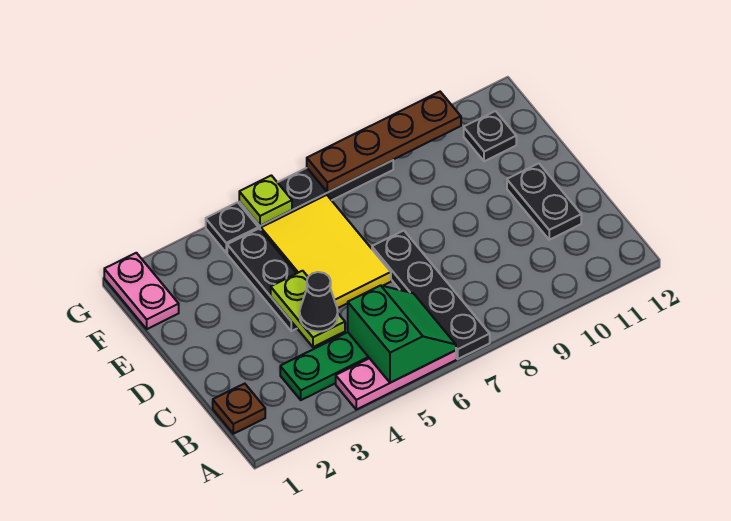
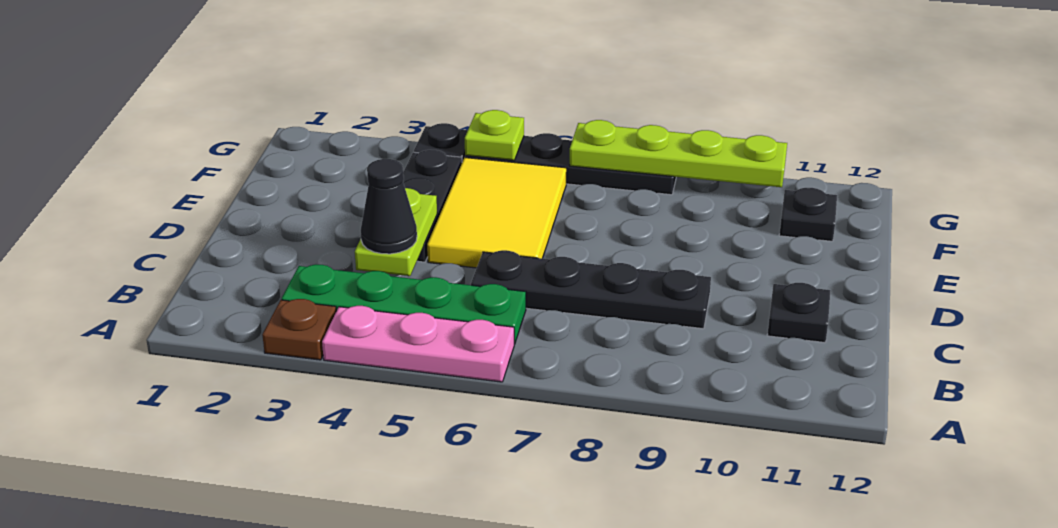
green slope A5:B6 level 2 top 5 -> none
black plate A7:D7 level 1 -> black plate C6:C9 level 1
brown plate B1 level 1 -> brown plate A3 level 1
black plate C11:D11 level 1 -> black plate C11 level 1
pink plate F1:G1 level 1 -> none
brown plate G7:G10 level 2 -> lime plate G7:G10 level 2

